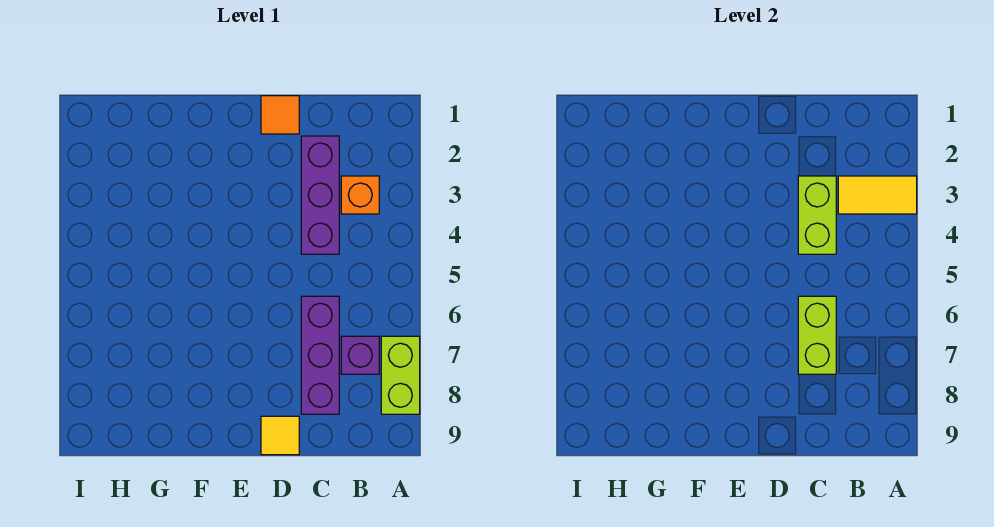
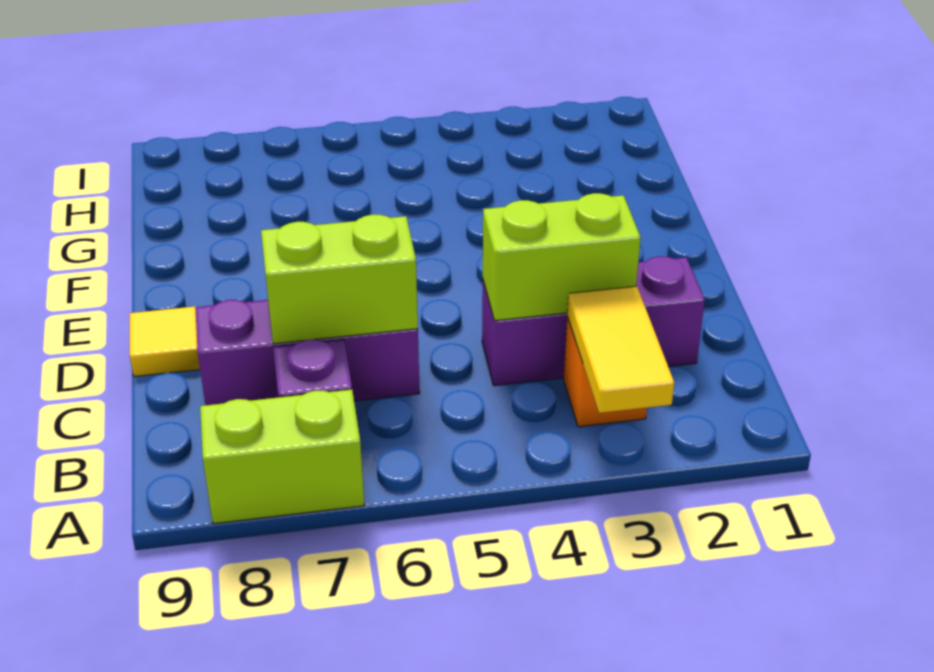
orange tile D1 level 1 -> none

